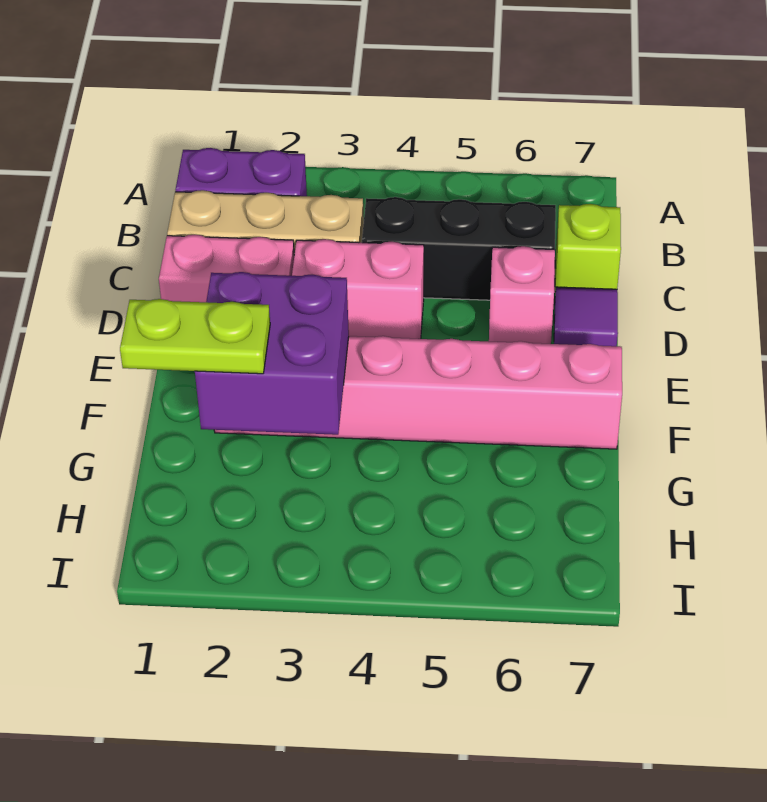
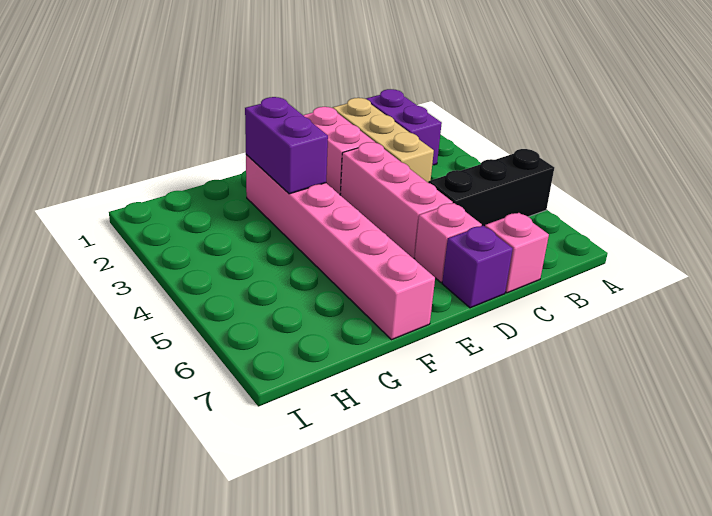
black brick C4:C6 level 1 -> black brick A5:C5 level 1
lime brick C7 level 1 -> pink brick C7 level 1
pink brick D3:D4 level 1 -> pink brick D3:D5 level 1
purple tile D7 level 1 -> purple brick D7 level 1
purple brick F2:G3 level 2 -> purple brick F2:F3 level 2
lime plate G1:G2 level 3 -> none

